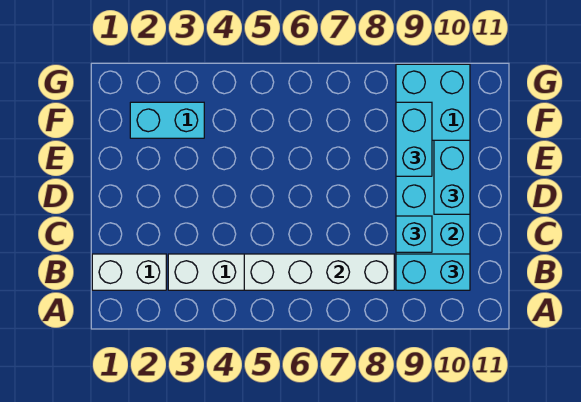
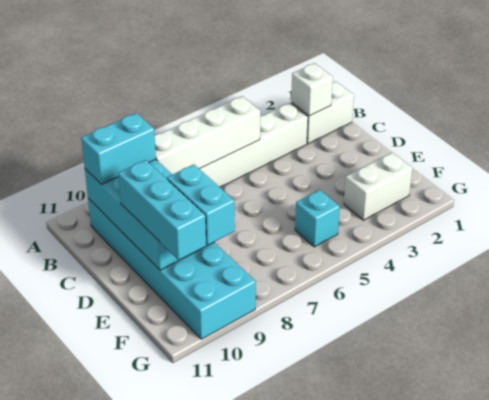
none -> white brick B2 level 2
cyan brick C9 level 3 -> cyan brick F5 level 1
cyan brick D10:E10 level 3 -> cyan brick D10:F10 level 3
cyan brick F2:F3 level 1 -> white brick F2:F3 level 1

